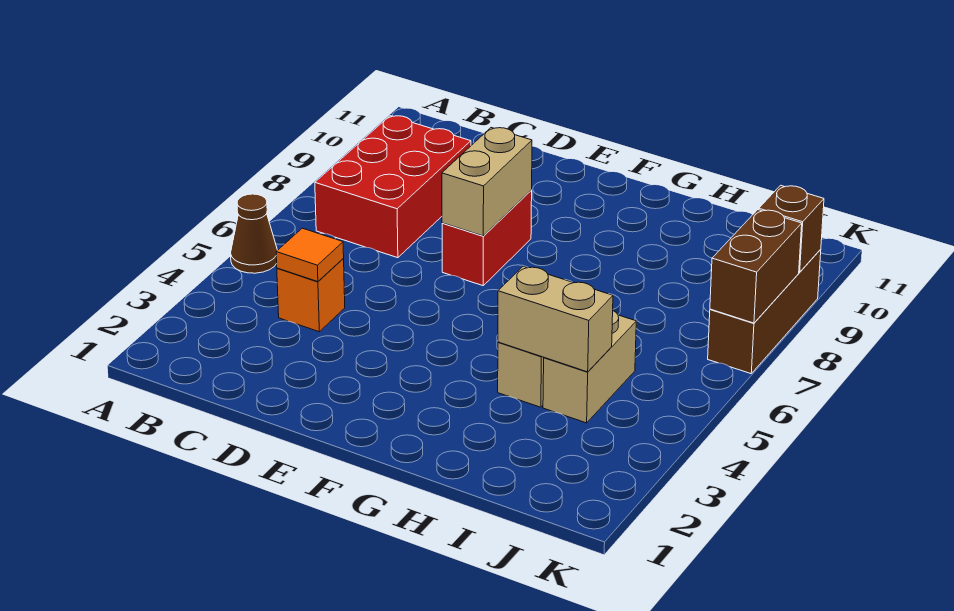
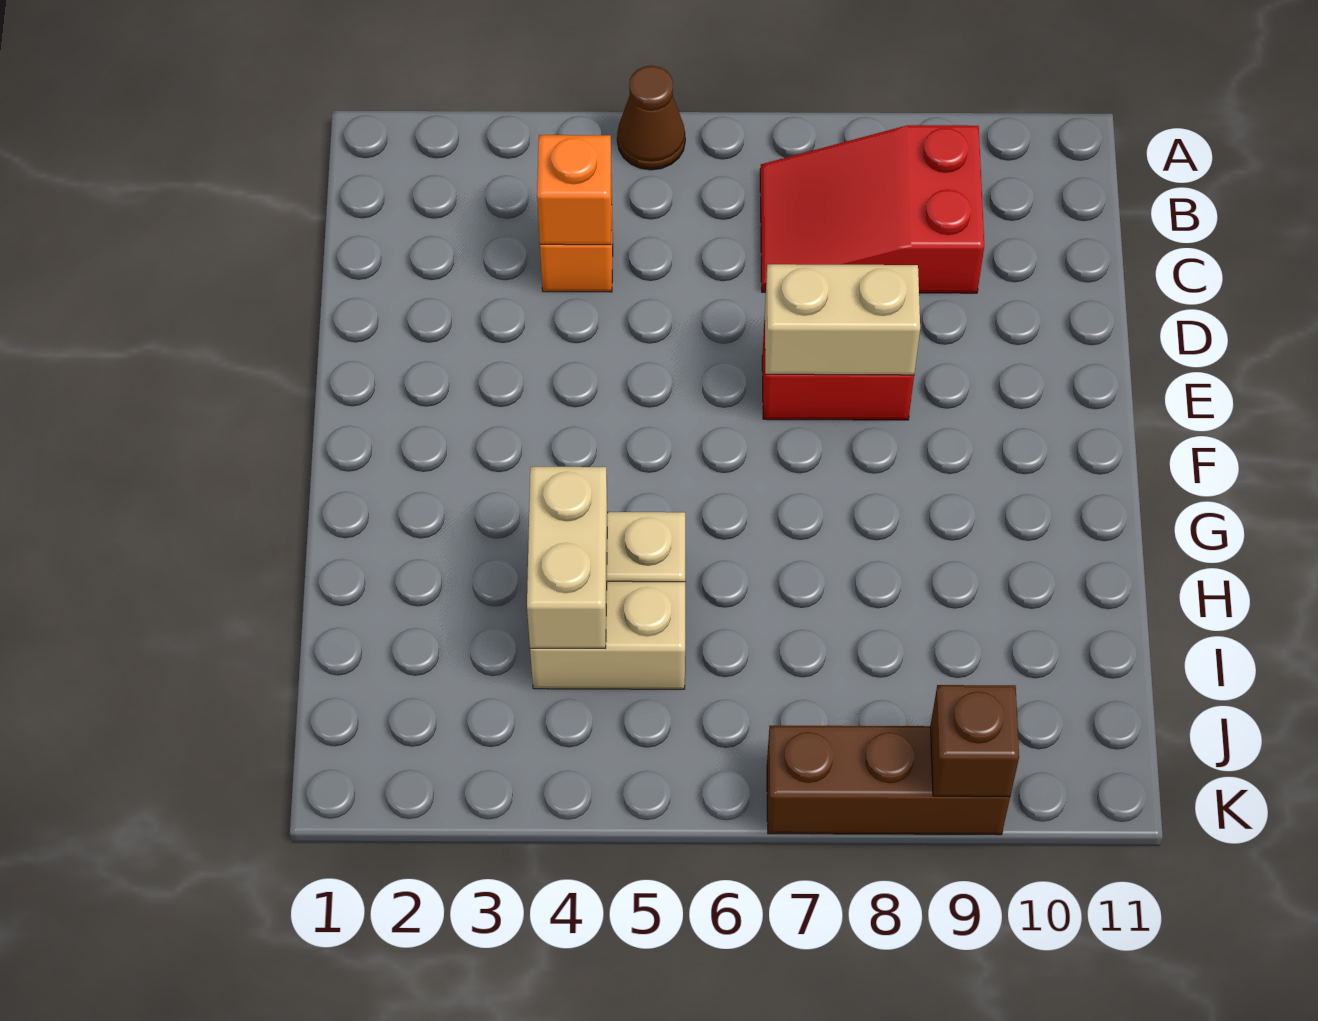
red brick B7:C9 level 1 -> red slope B7:C9 level 1 top 9
orange tile C4 level 2 -> orange brick C4 level 2
brown brick K7:K8 level 2 -> none

